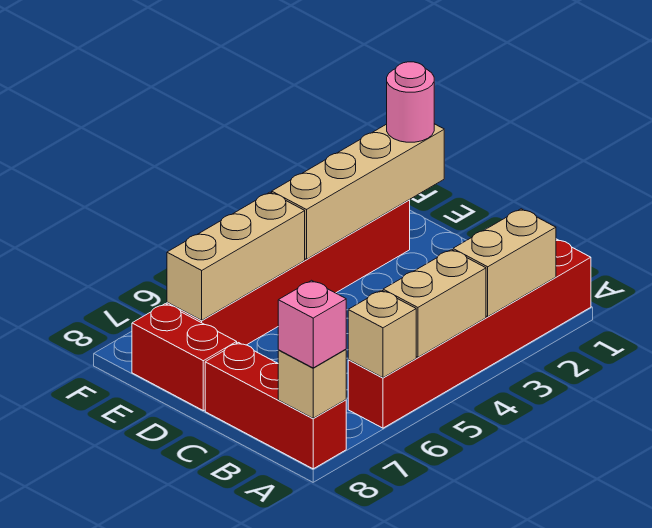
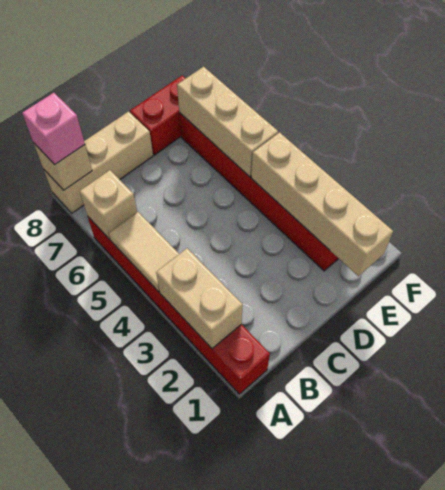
tan brick A4:A5 level 2 -> tan tile A4:A5 level 2
red brick A8:C8 level 1 -> tan brick A8:C8 level 1
pink round brick E1 level 3 -> none

